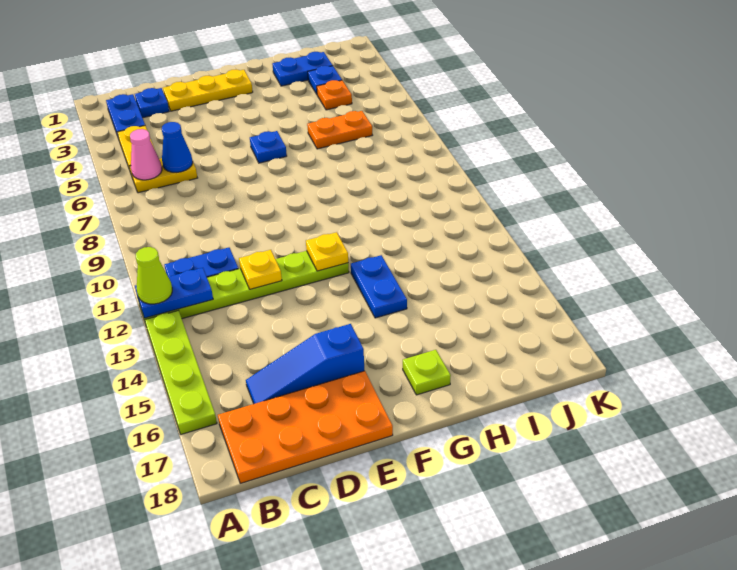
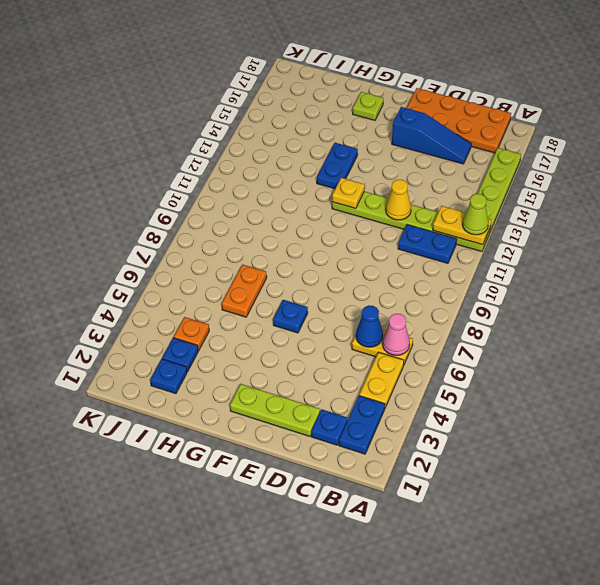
blue plate A12:B12 level 2 -> yellow plate A12:B12 level 2
yellow plate D2:F2 level 1 -> lime plate D2:F2 level 1
yellow plate D12 level 2 -> yellow cone D12 level 2
blue plate H2:I2 level 1 -> blue plate I2 level 1
orange plate H6:I6 level 1 -> orange plate H6:H7 level 1

